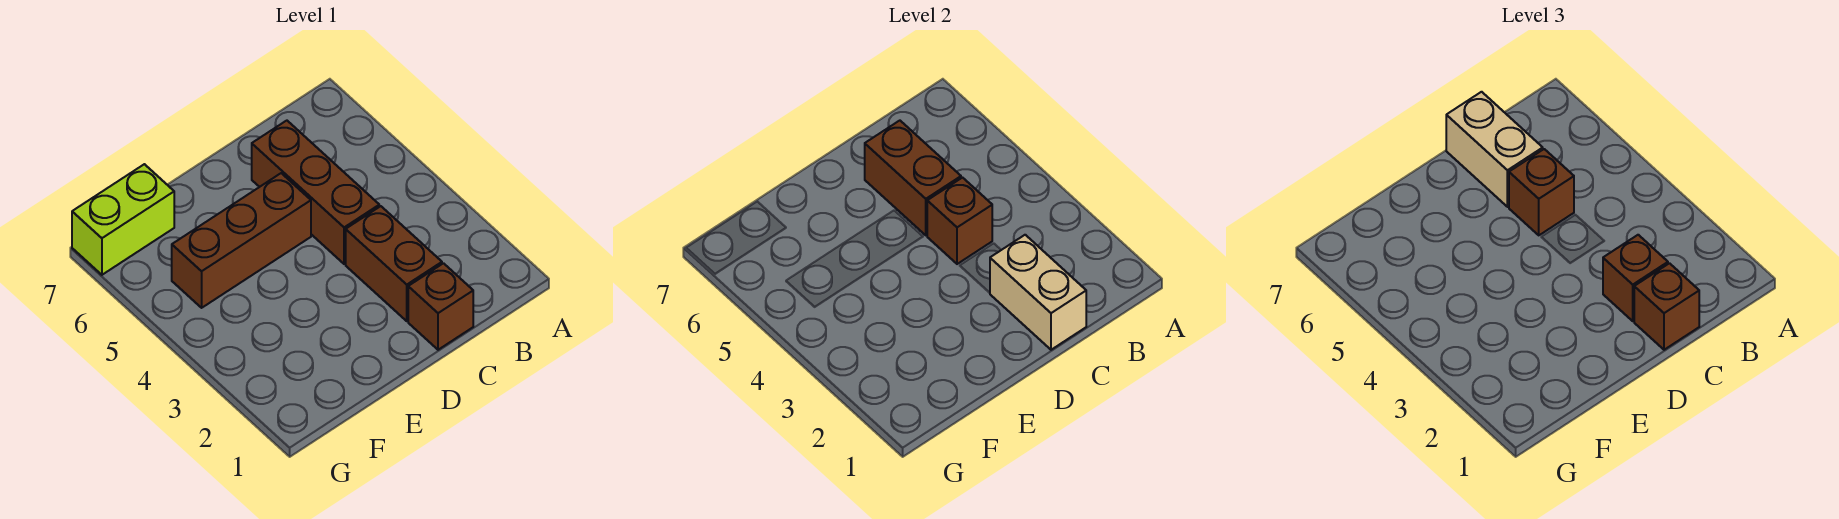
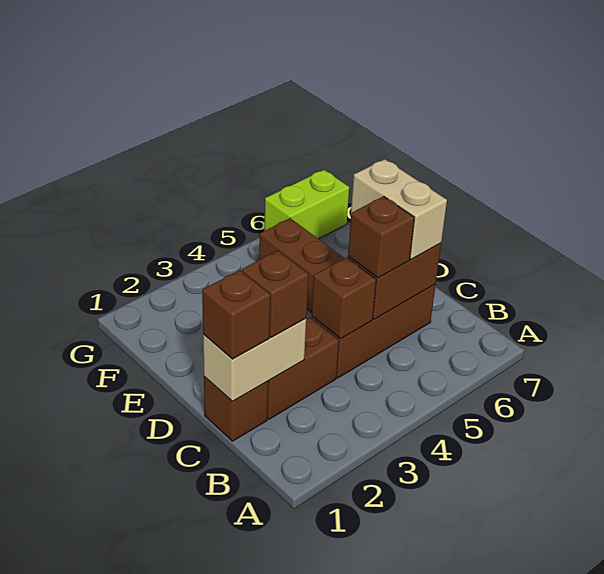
tan brick C6:C7 level 3 -> tan brick C6:D6 level 3
lime brick F7:G7 level 1 -> lime brick G6:G7 level 1

